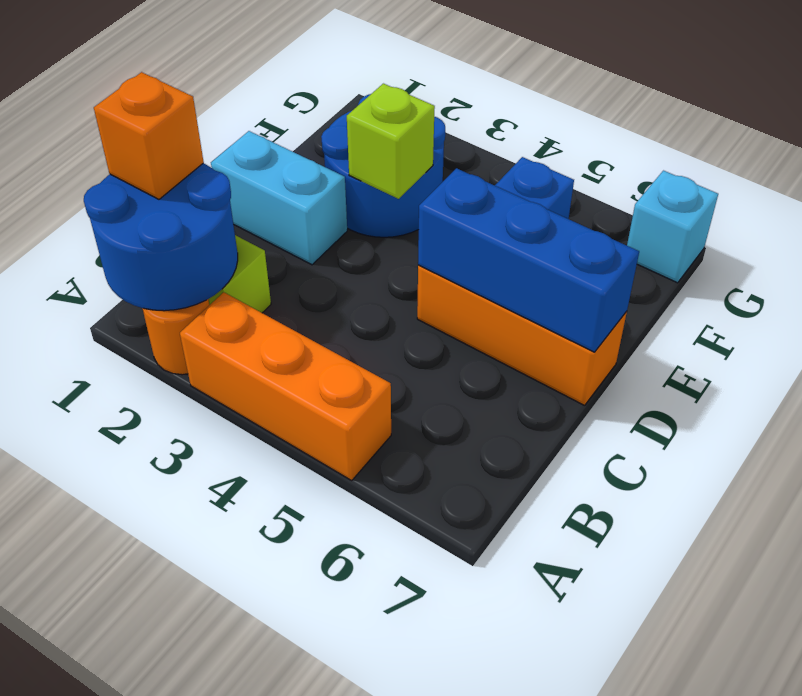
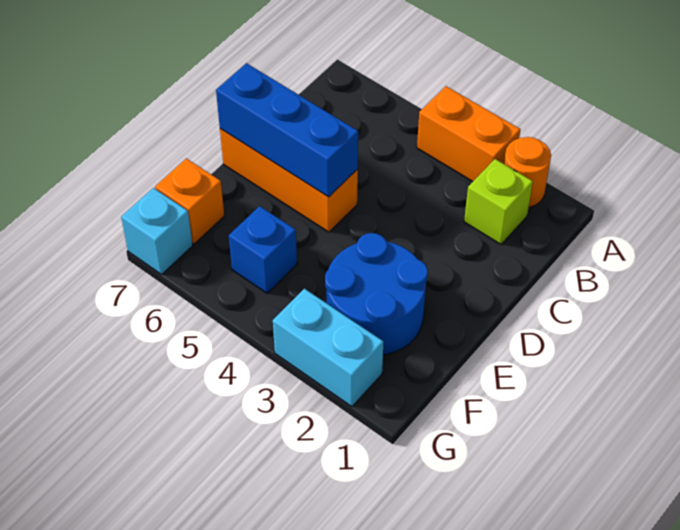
blue round brick A1:B2 level 2 -> none
orange brick A3:A5 level 1 -> orange brick A3:A4 level 1
orange brick B1 level 3 -> orange brick F7 level 1
cyan brick D1:D2 level 1 -> cyan brick G2:G3 level 1
lime brick E3 level 2 -> none

